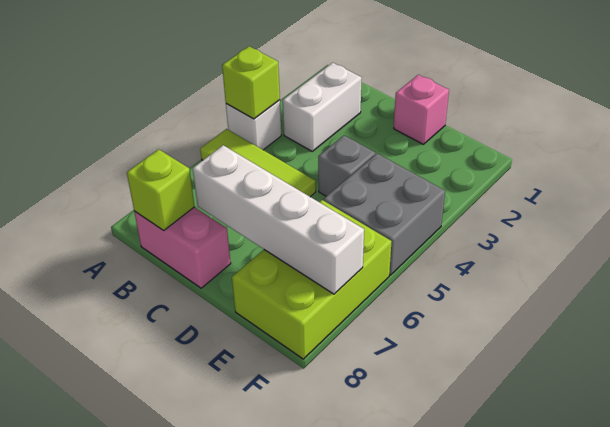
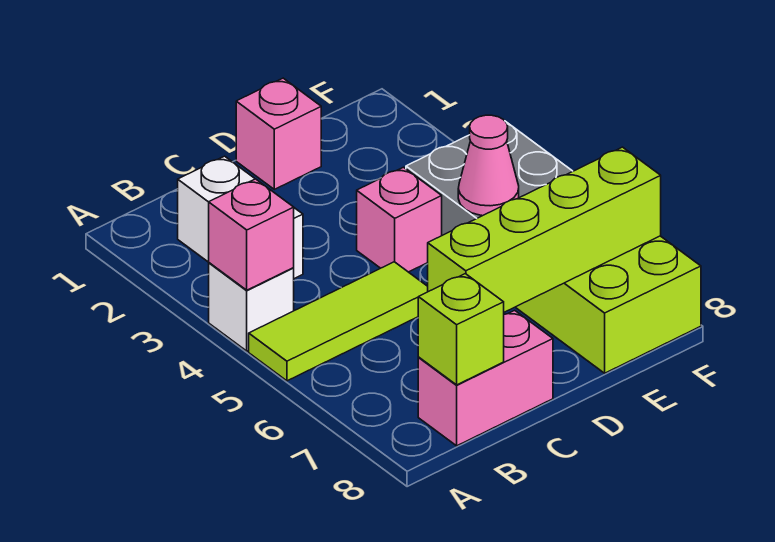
lime brick A4 level 2 -> pink brick A4 level 2
white brick C7:F7 level 2 -> lime brick C7:F7 level 2
grey brick D4 level 1 -> pink brick D4 level 1
none -> pink cone E5 level 2

